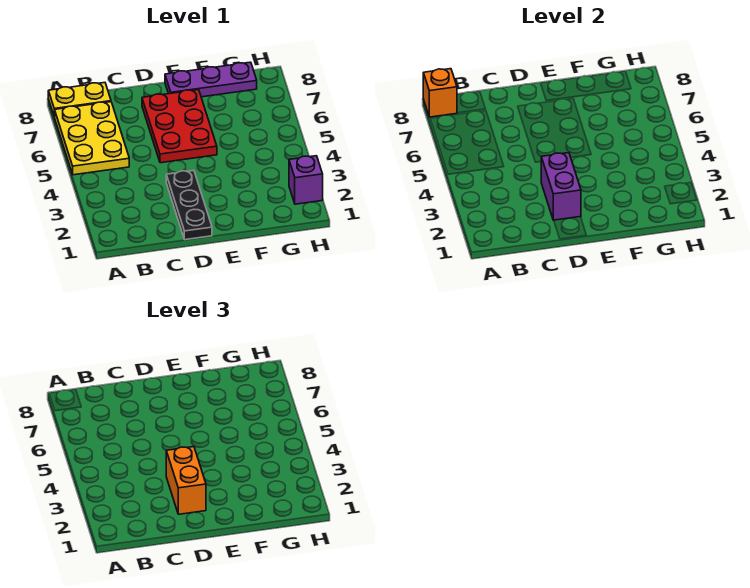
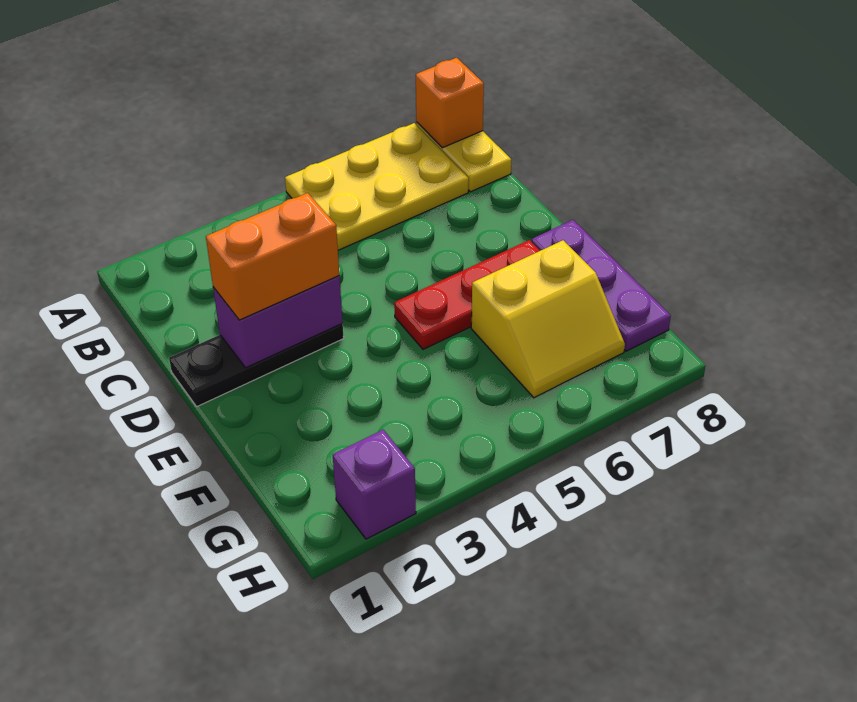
red plate D5:E7 level 1 -> red plate E5:E7 level 1
none -> yellow slope F6:G7 level 1 top F

